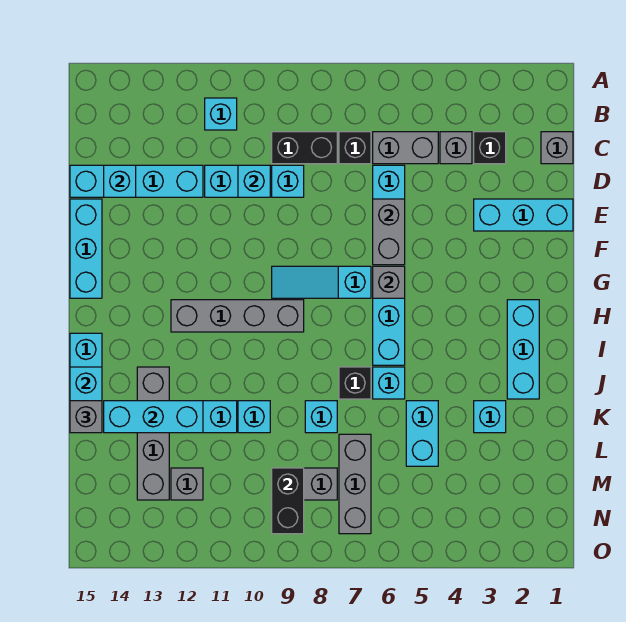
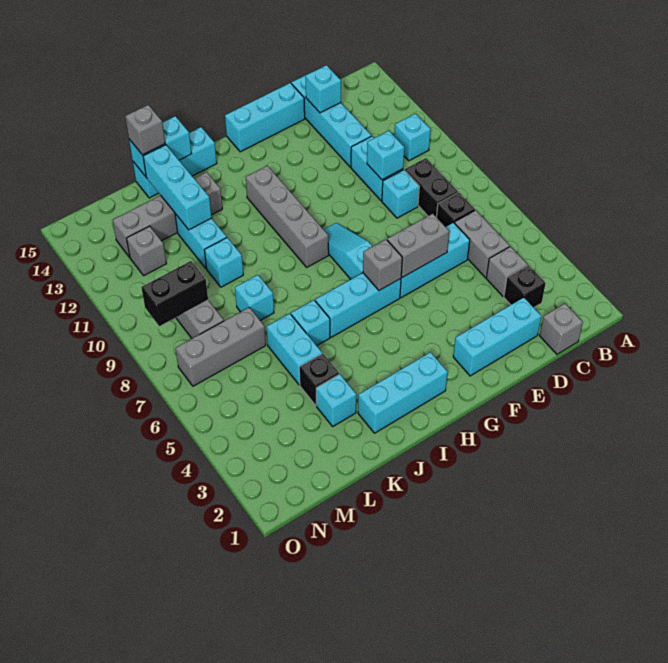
cyan brick E1:E3 level 1 -> cyan brick D2:F2 level 1
black brick J7 level 1 -> black brick K4 level 1
cyan brick K5:L5 level 1 -> cyan brick K5:K6 level 1

